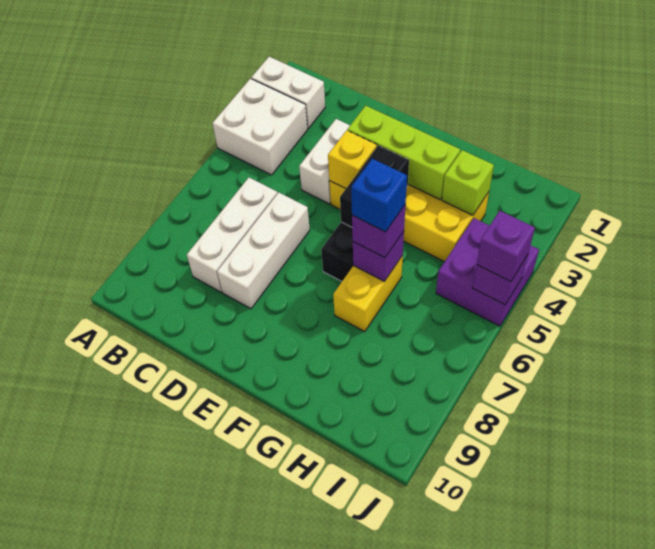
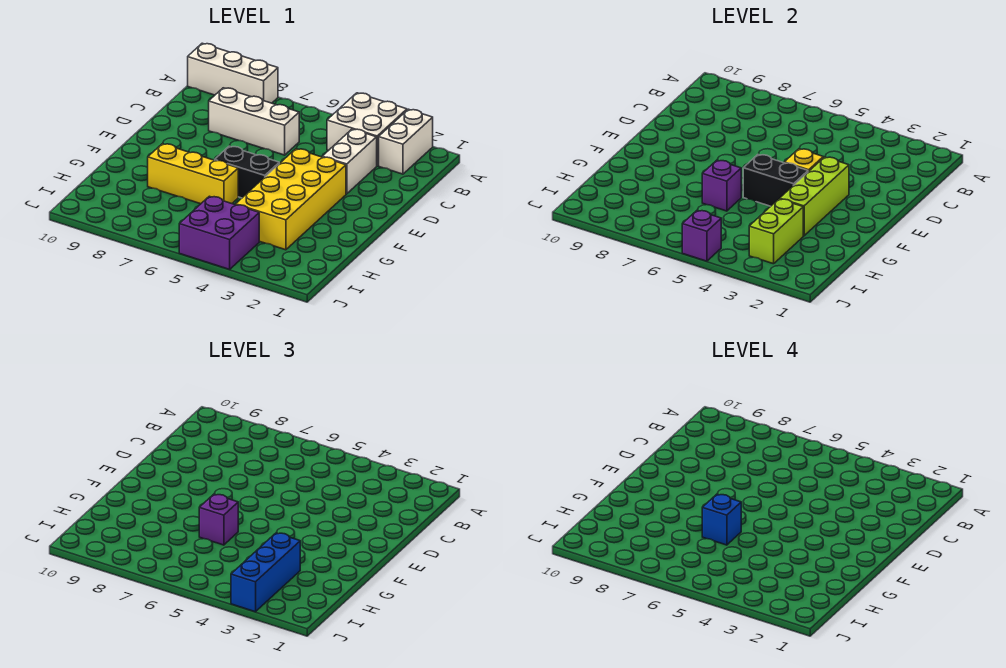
white brick D3:D4 level 1 -> white brick C3:D3 level 1
white brick D6:D8 level 1 -> white brick A8:A10 level 1
yellow brick G6:G7 level 1 -> yellow brick G6:G8 level 1
lime brick H3 level 2 -> lime brick H3:I3 level 2
none -> blue brick H3:J3 level 3
purple brick J5 level 3 -> none

